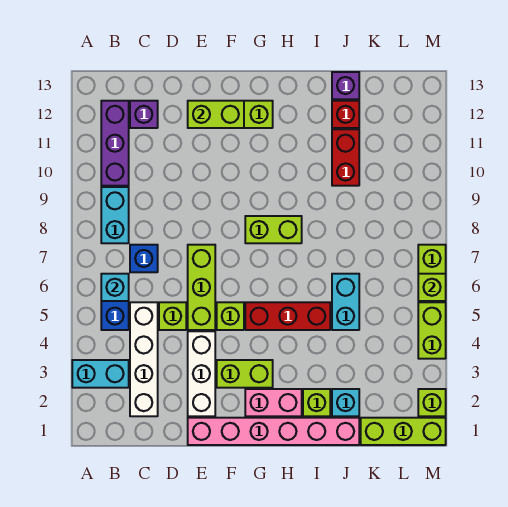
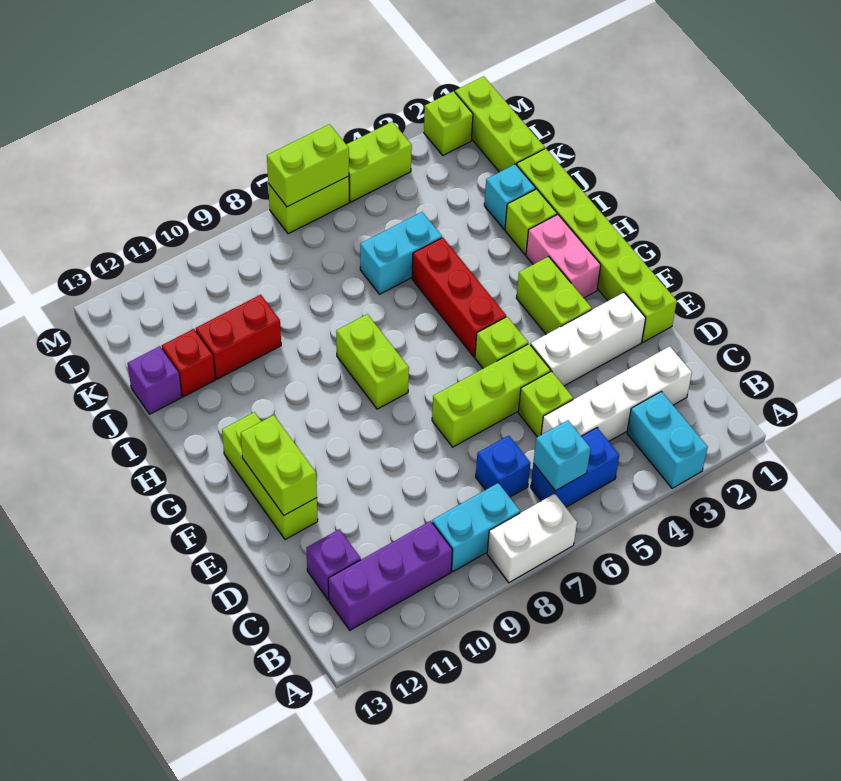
none -> white brick A7:A8 level 1
pink brick E1:J1 level 1 -> lime brick E1:J1 level 1
lime brick M6 level 2 -> lime brick M6:M7 level 2

